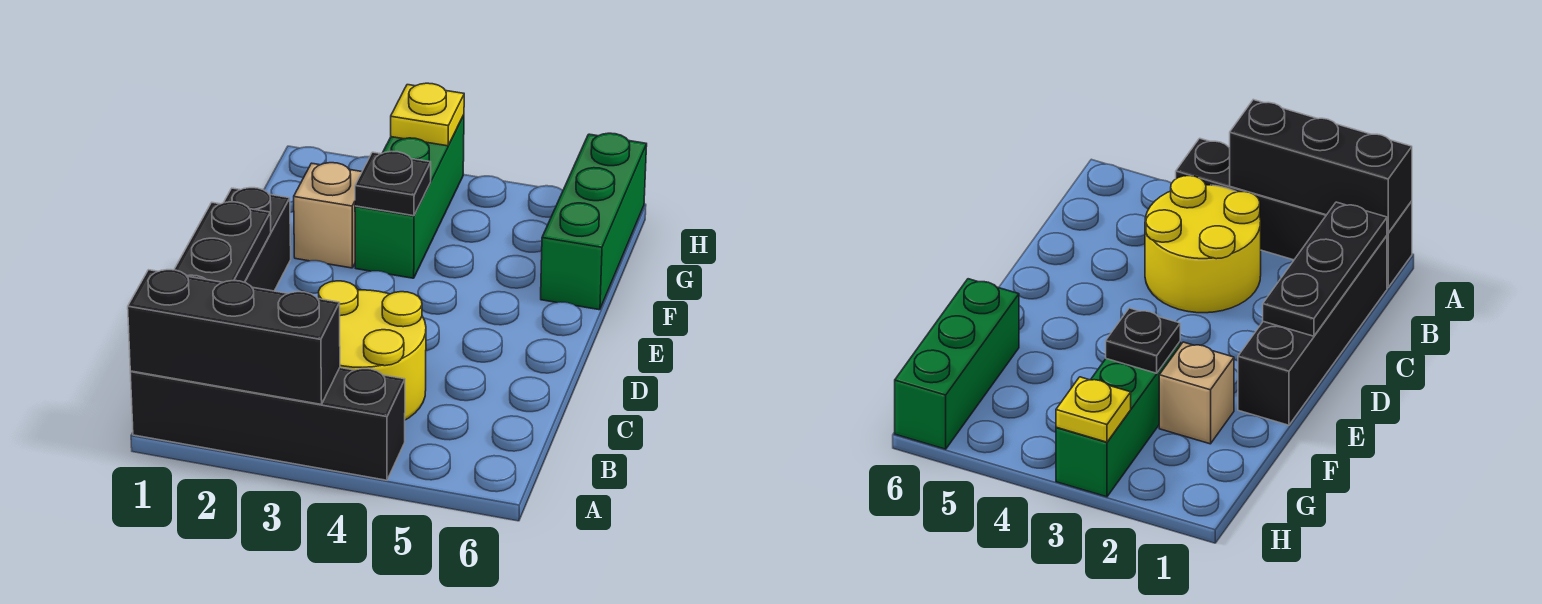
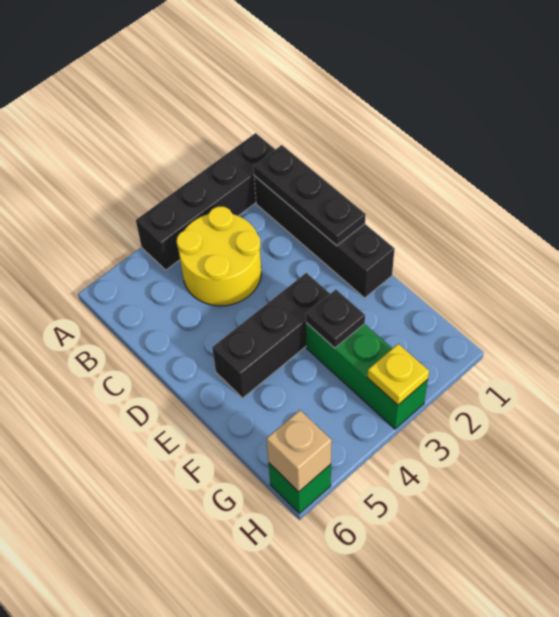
black brick A1:A3 level 2 -> black brick E3:E5 level 1
tan brick F2 level 1 -> tan brick H6 level 2
green brick F6:H6 level 1 -> green brick H6 level 1

